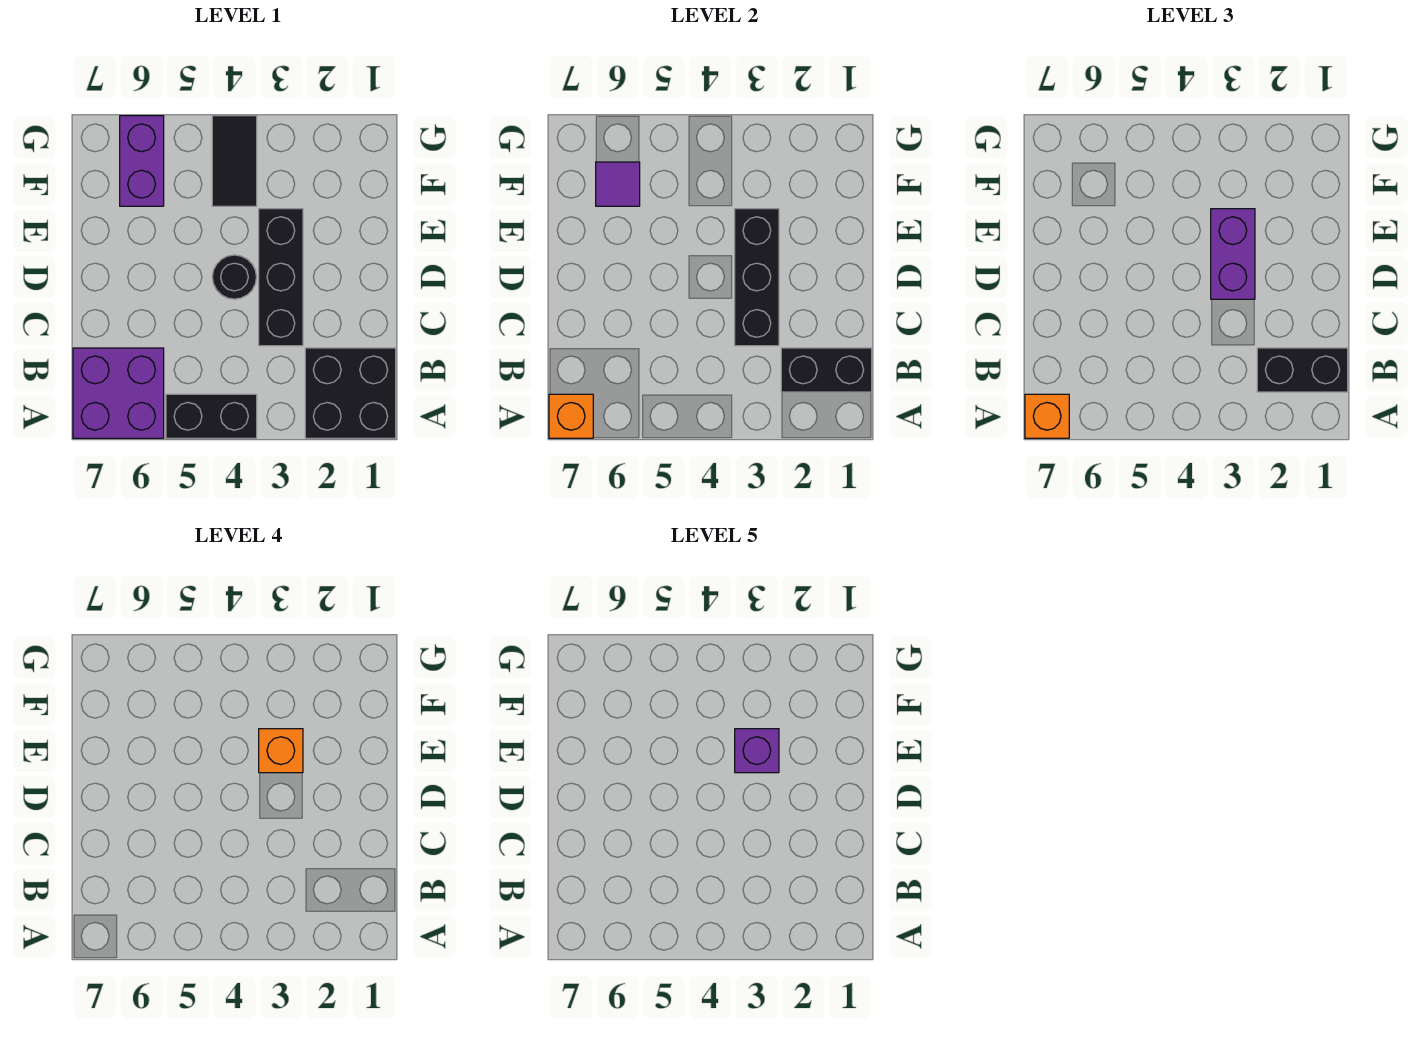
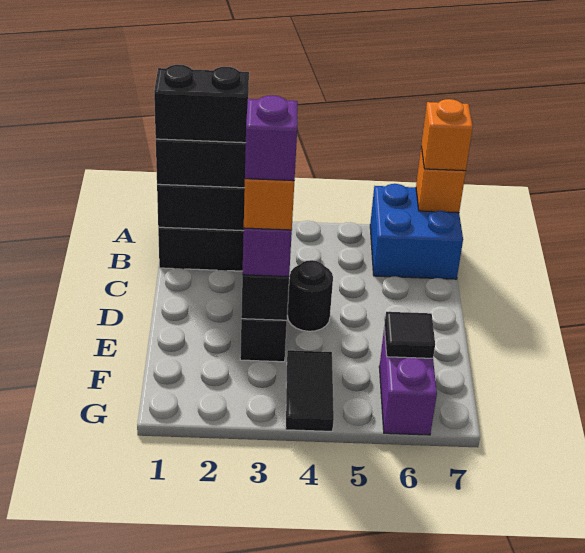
black brick A4:A5 level 1 -> black brick B1:B2 level 4
purple brick A6:B7 level 1 -> blue brick A6:B7 level 1
purple tile F6 level 2 -> black tile F6 level 2

